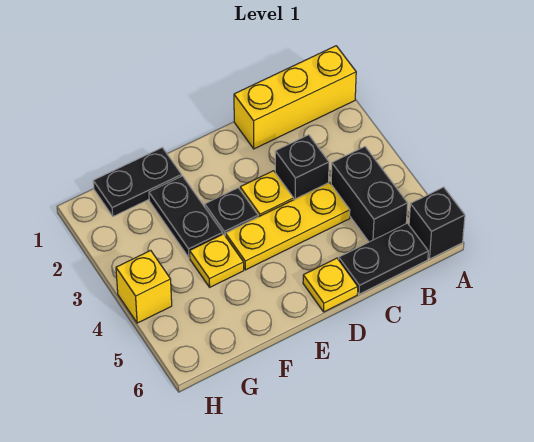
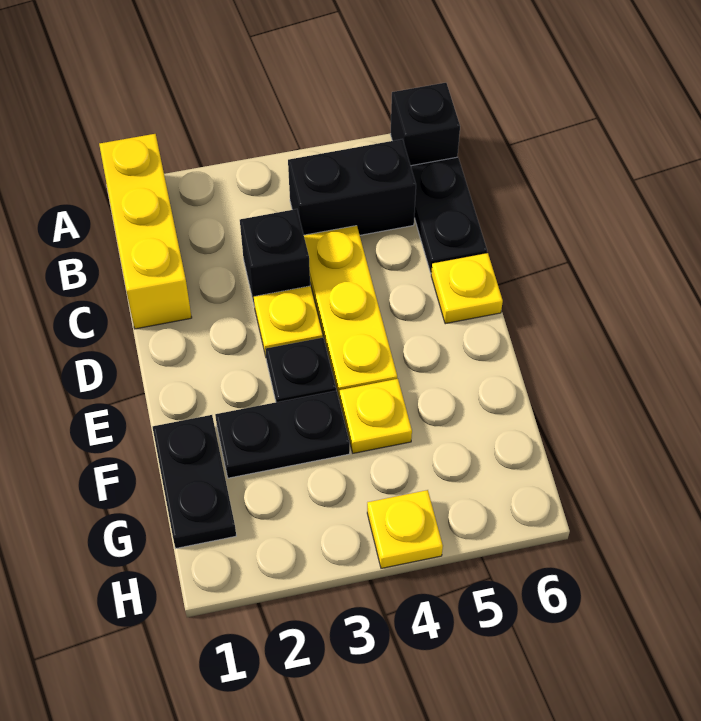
yellow brick H4 level 1 -> yellow plate H4 level 1

